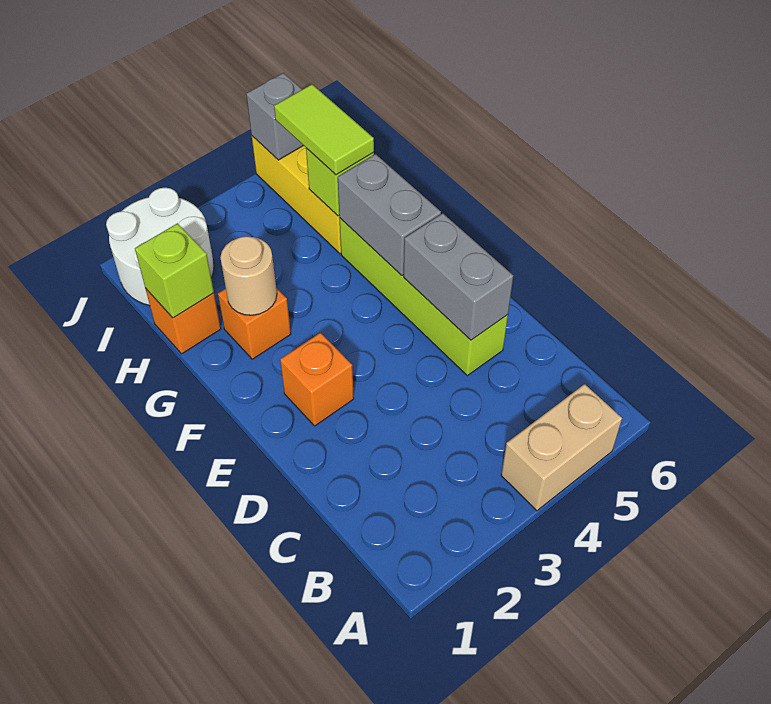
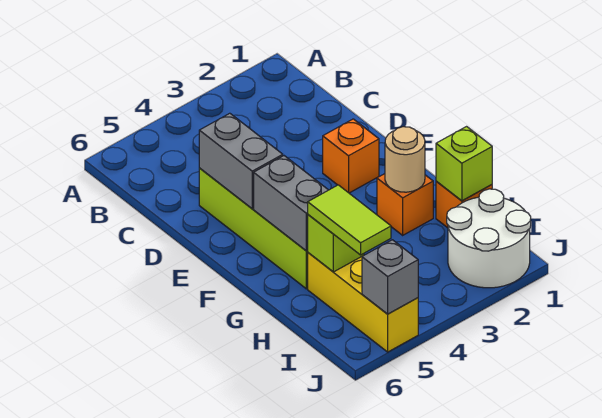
tan brick A4:A5 level 1 -> none

